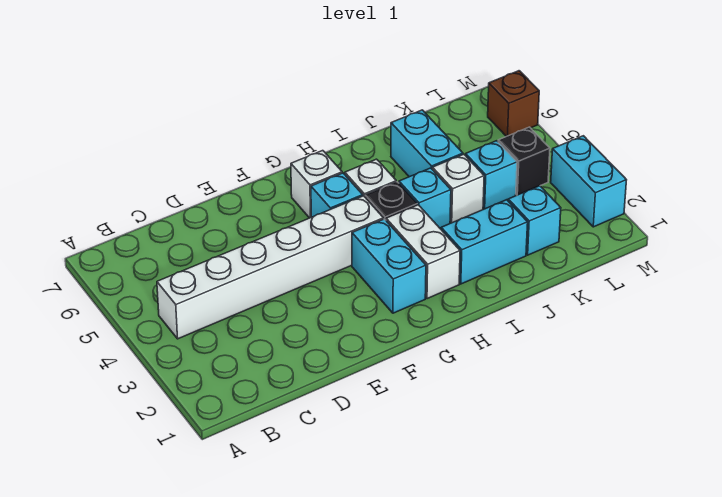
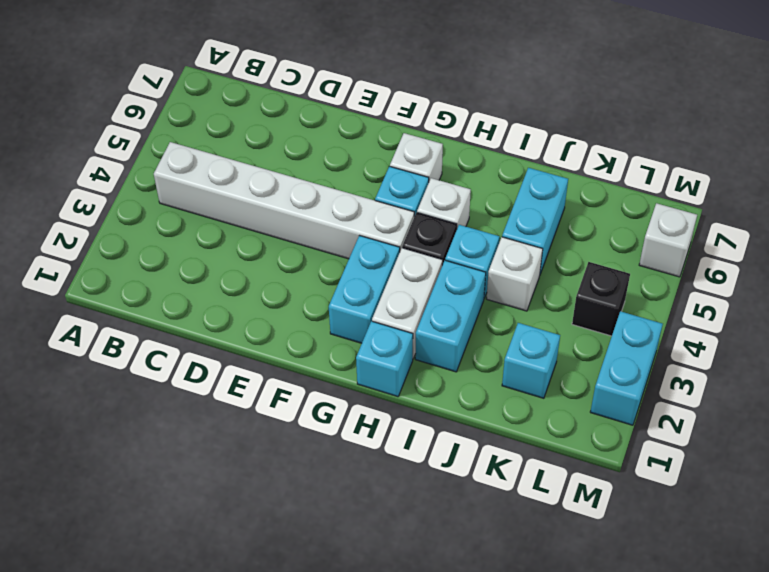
cyan brick I2:J2 level 1 -> cyan brick I2:I3 level 1
cyan brick K4 level 1 -> cyan brick H1 level 1
brown brick M6 level 1 -> white brick M6 level 1

